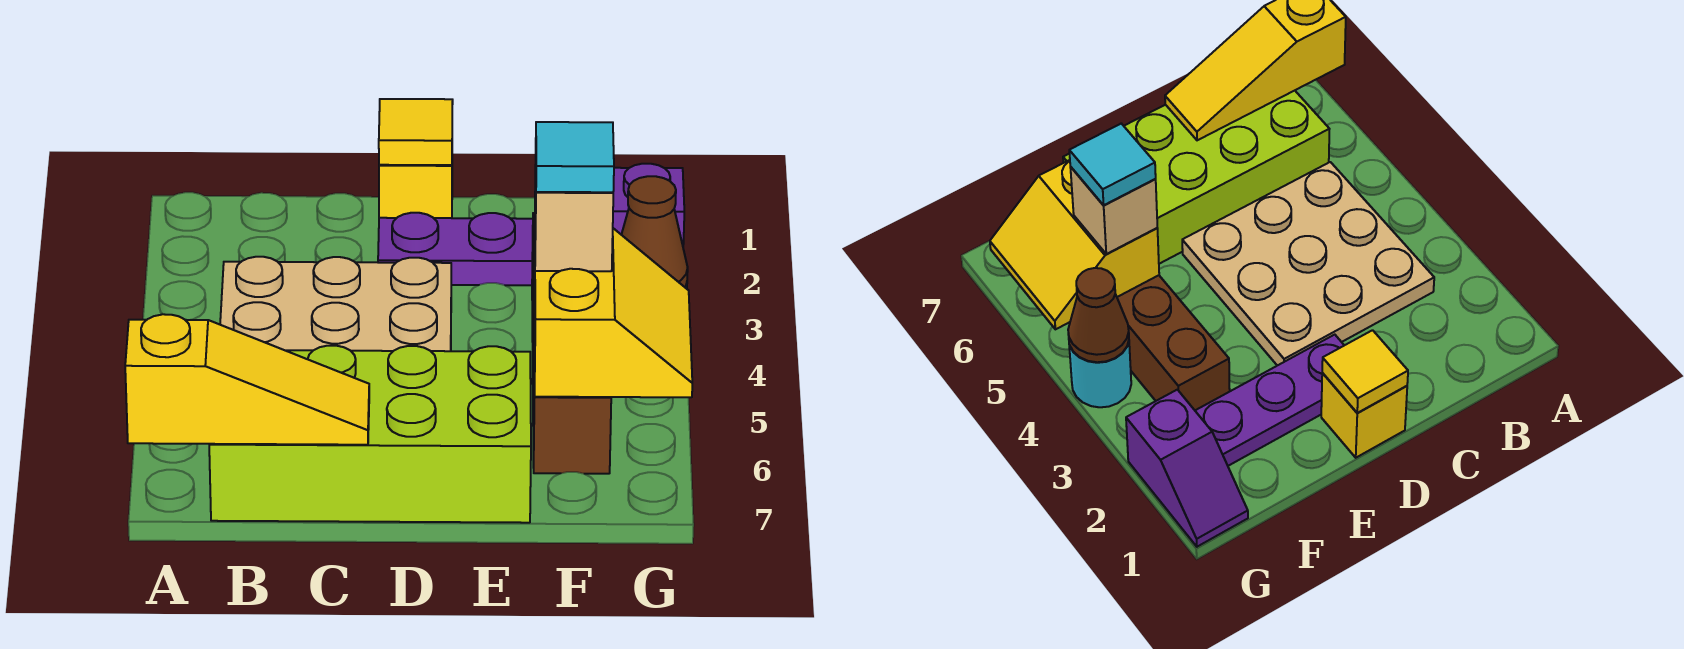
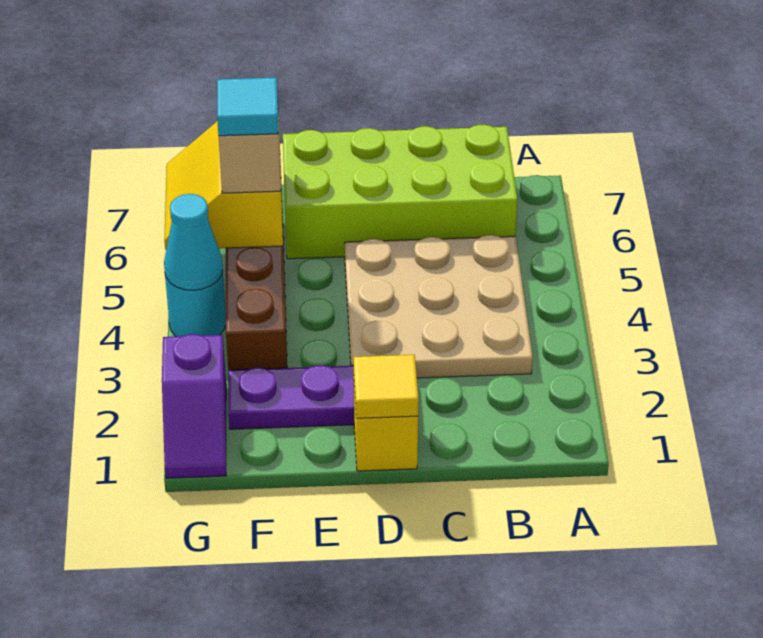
yellow slope A7:C7 level 2 top A -> none
brown cone G4 level 2 -> cyan cone G4 level 2

